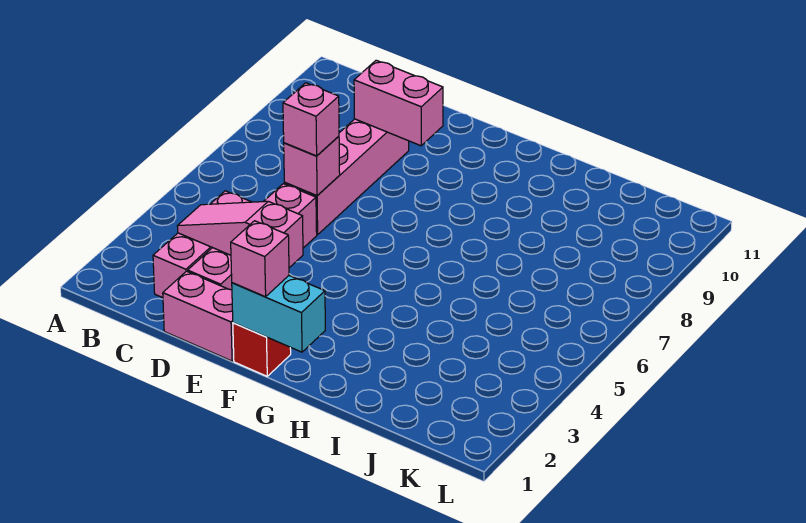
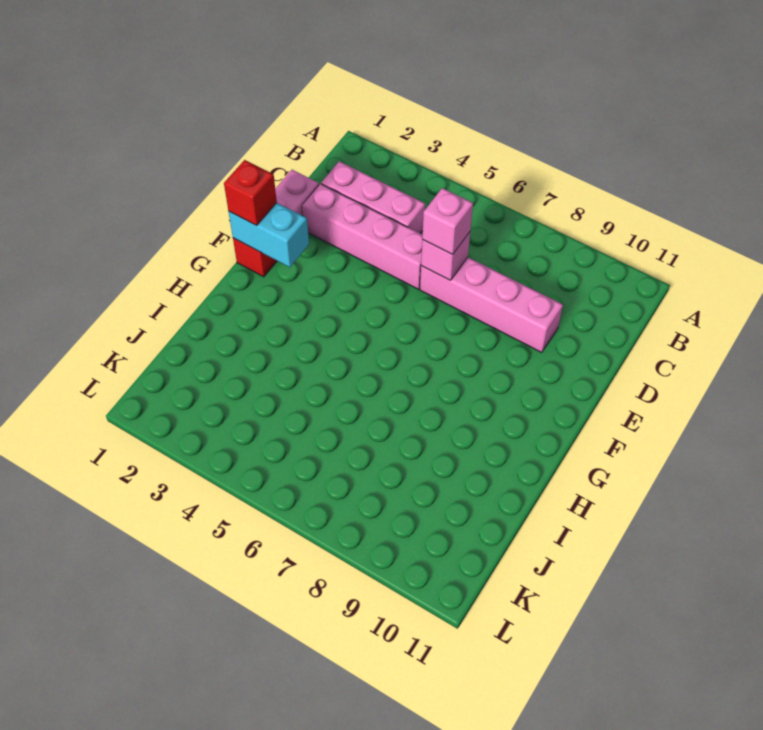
pink slope C3:E3 level 2 top E -> none
pink brick D9:E9 level 2 -> none
cyan brick F1:G1 level 2 -> cyan brick F1:F2 level 2
pink brick F1 level 3 -> red brick F1 level 3

